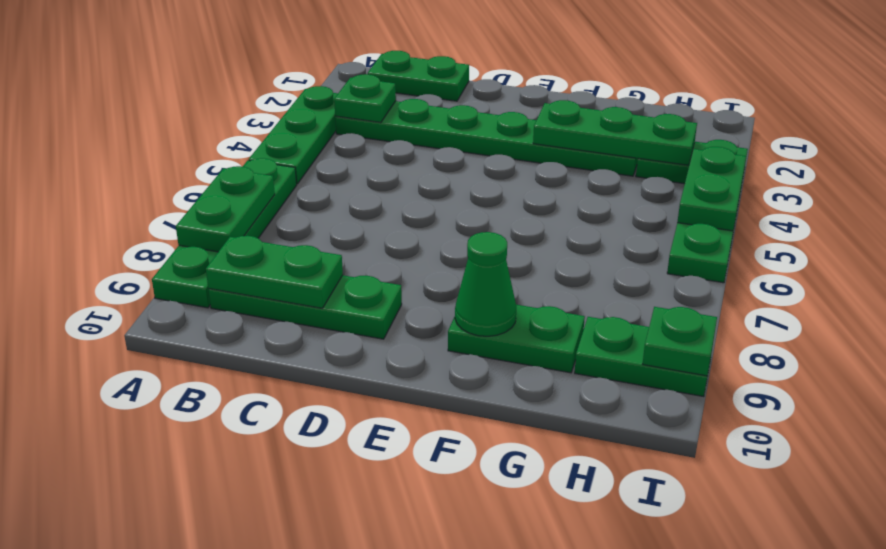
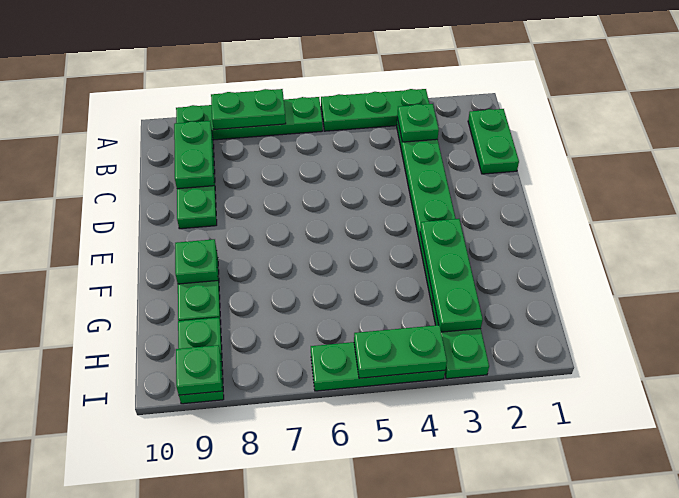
green cone F9 level 2 -> green plate F9 level 2

